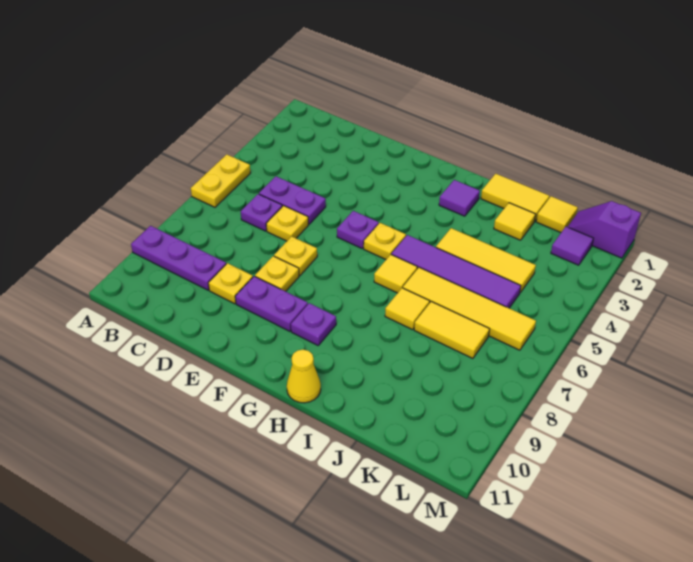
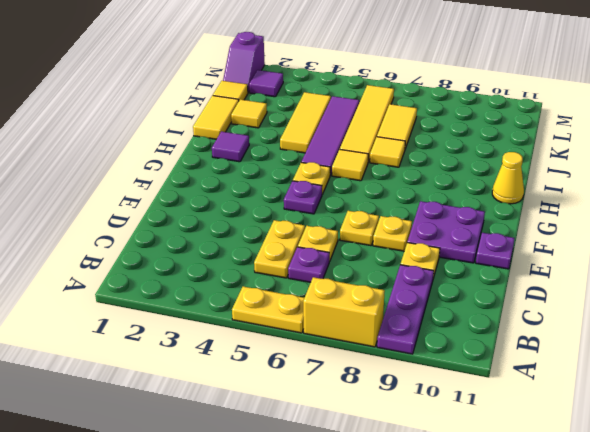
none -> yellow brick A7:A8 level 1
purple plate C5:D5 level 1 -> yellow plate C5:D5 level 1
purple plate E9:F9 level 1 -> purple plate E9:F10 level 1
purple plate G9 level 1 -> purple plate E11 level 1

